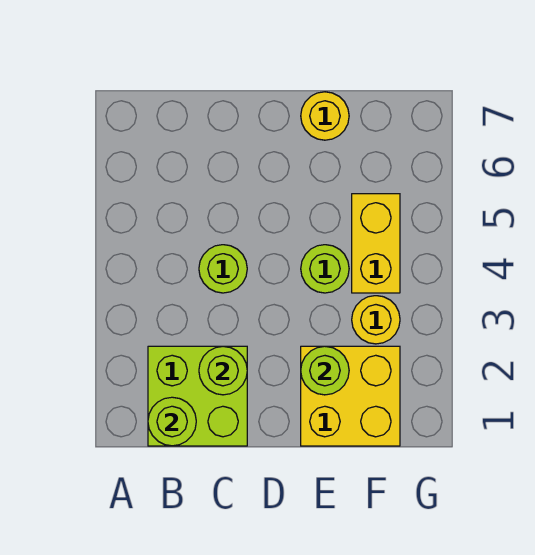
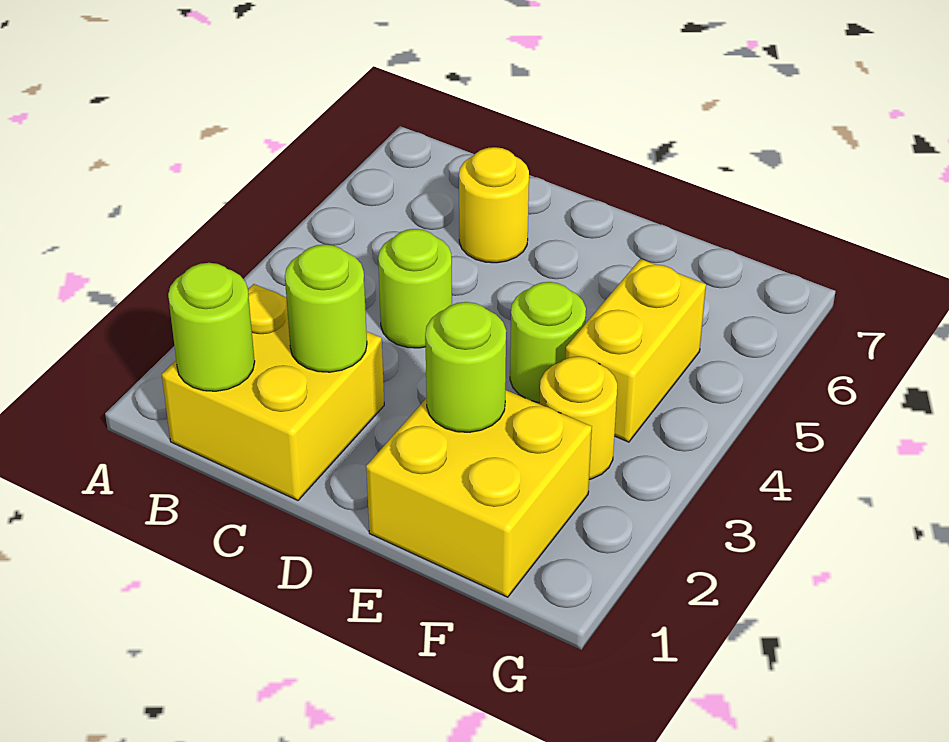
lime brick B1:C2 level 1 -> yellow brick B1:C2 level 1
yellow round brick E7 level 1 -> yellow round brick C6 level 1

